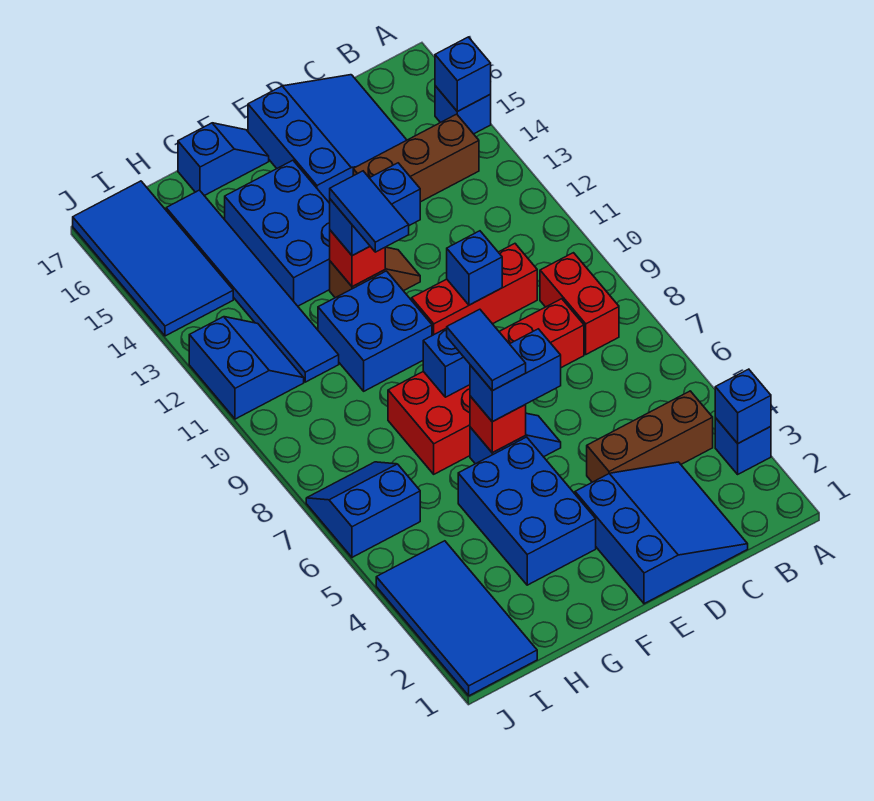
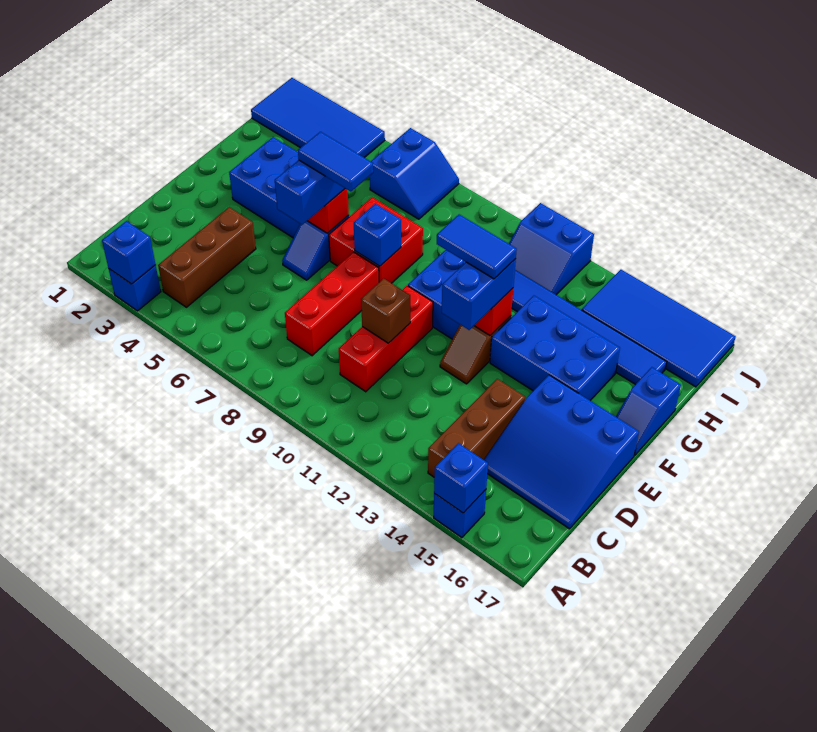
red brick B8:B9 level 1 -> none
blue slope C1:E3 level 1 top E -> none
blue brick D10 level 2 -> brown brick D10 level 2

